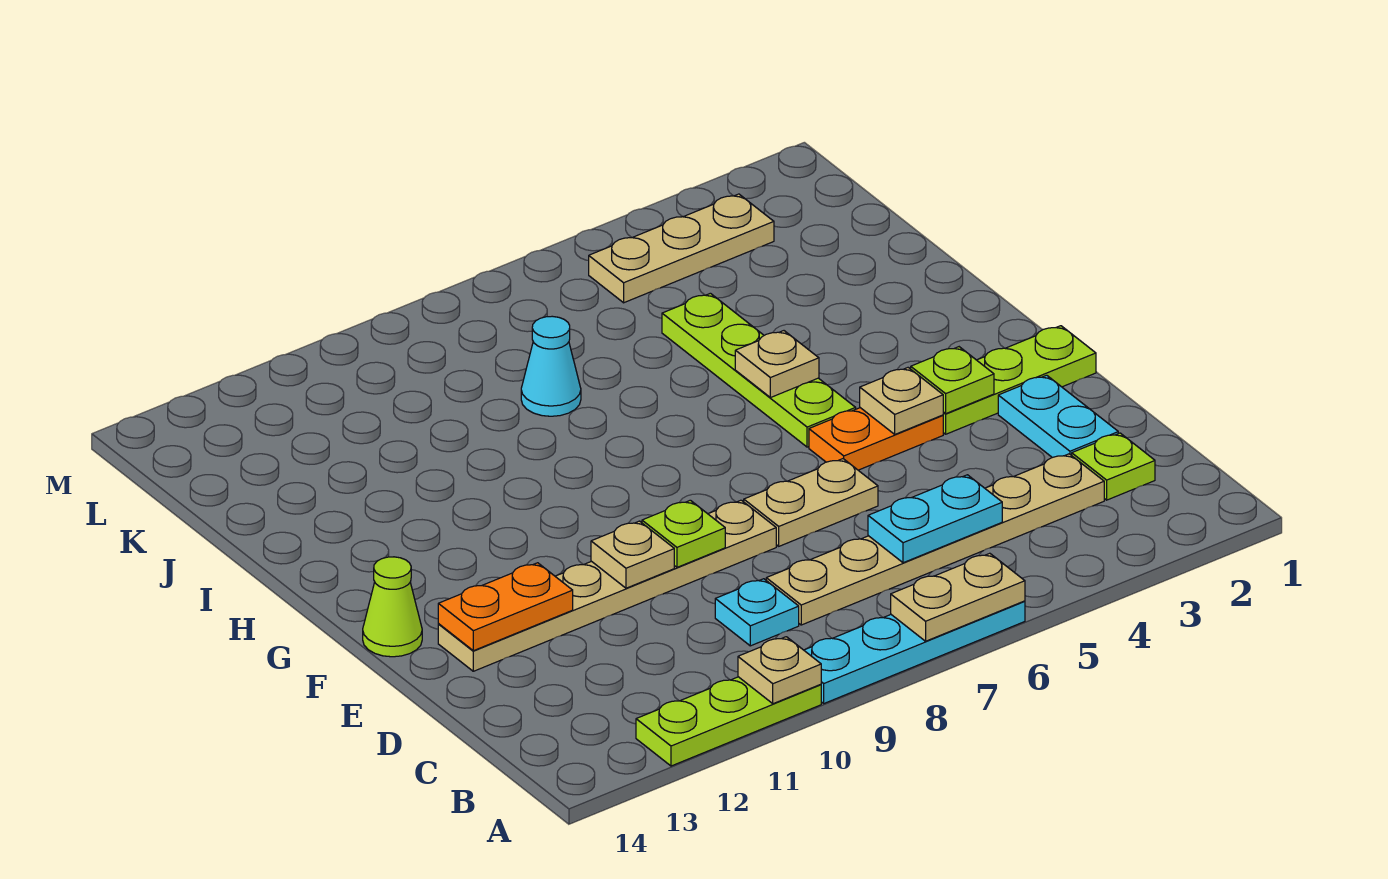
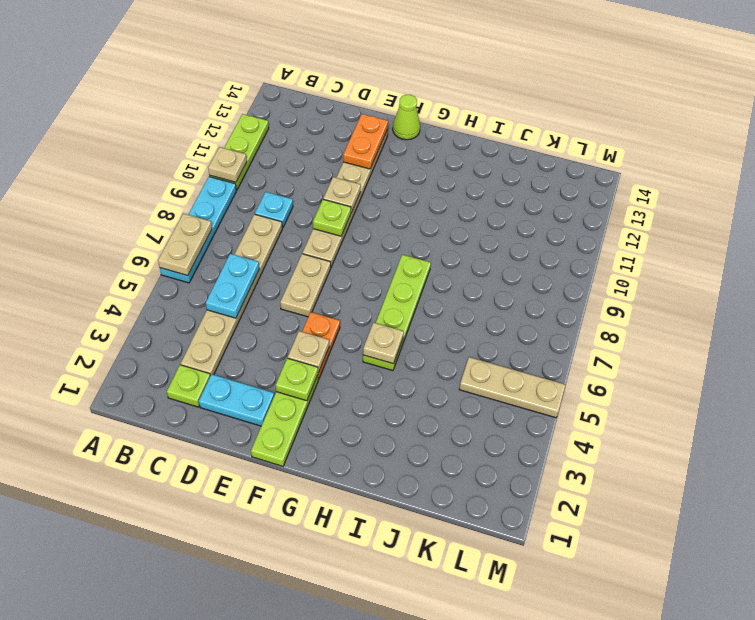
lime plate G5:J5 level 1 -> lime plate H5:H8 level 1
cyan cone J8 level 1 -> none
tan plate L3:L5 level 1 -> tan plate K5:M5 level 1

